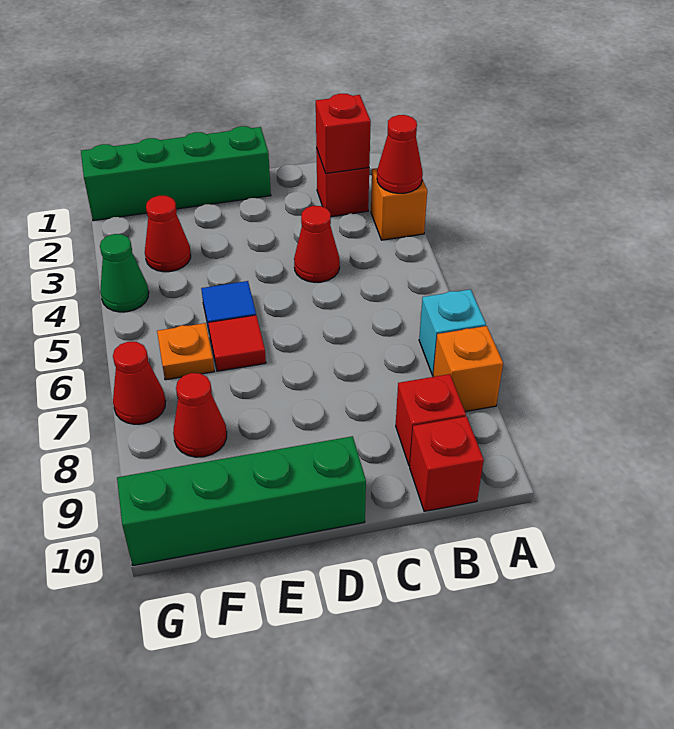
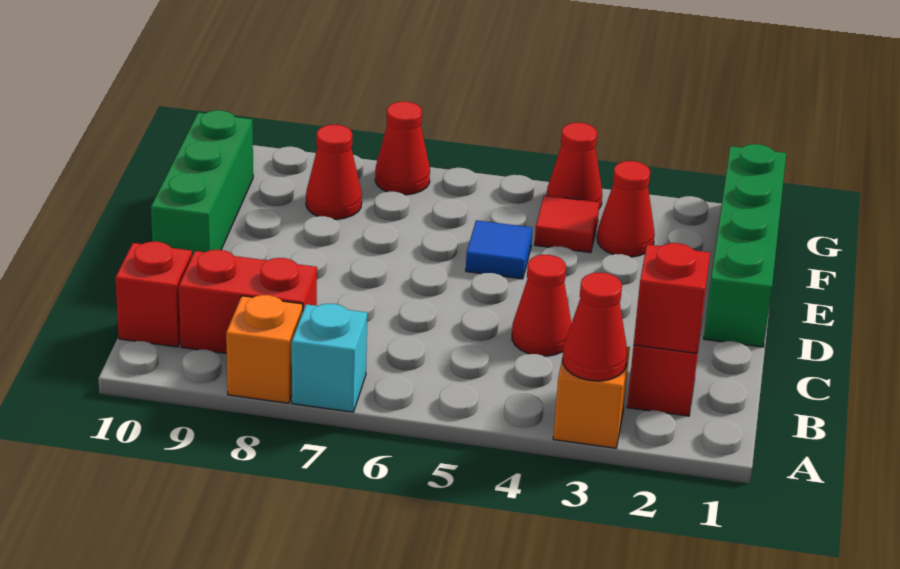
red brick B9 level 1 -> red brick B8:B9 level 1
green brick D10:G10 level 1 -> green brick D10:F10 level 1
red tile E6 level 1 -> red tile F4 level 1
orange plate F6 level 1 -> none
green cone G4 level 1 -> red cone G4 level 1

